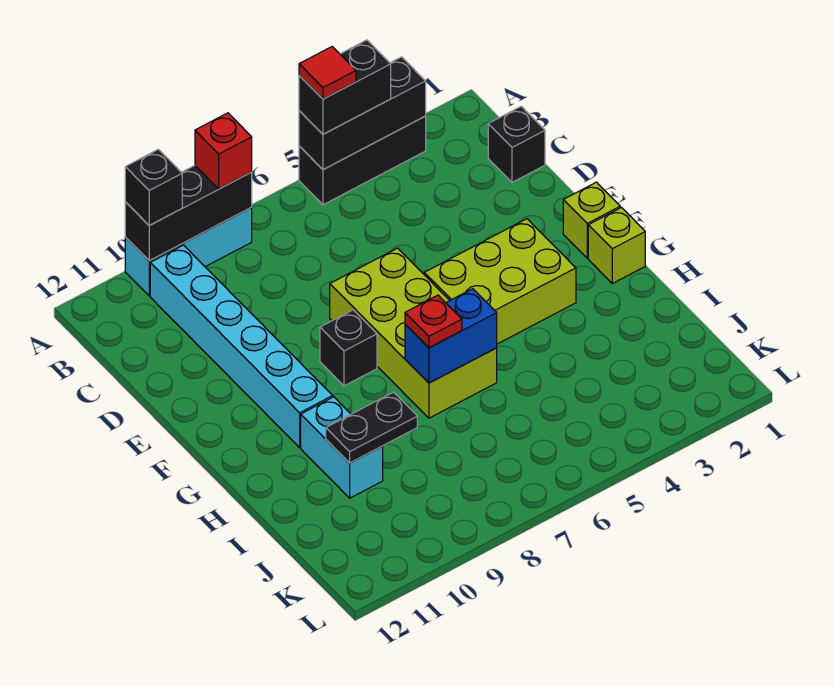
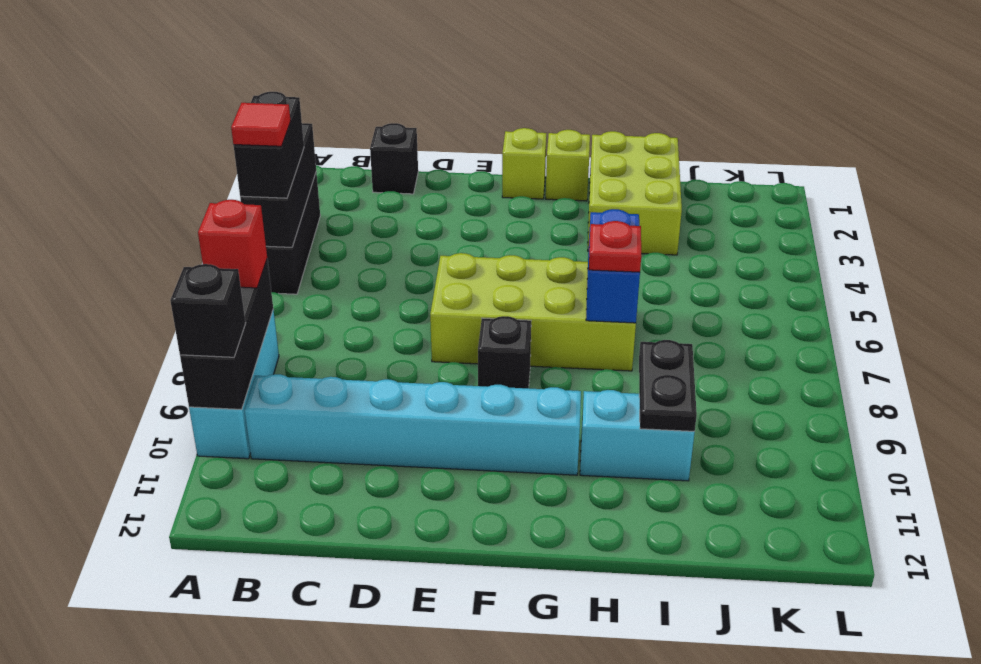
lime brick F3:G5 level 1 -> lime brick H1:I3 level 1

